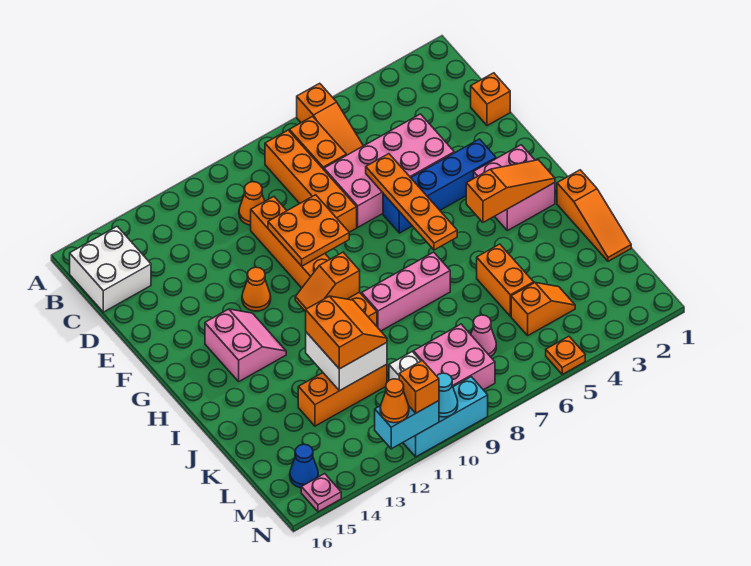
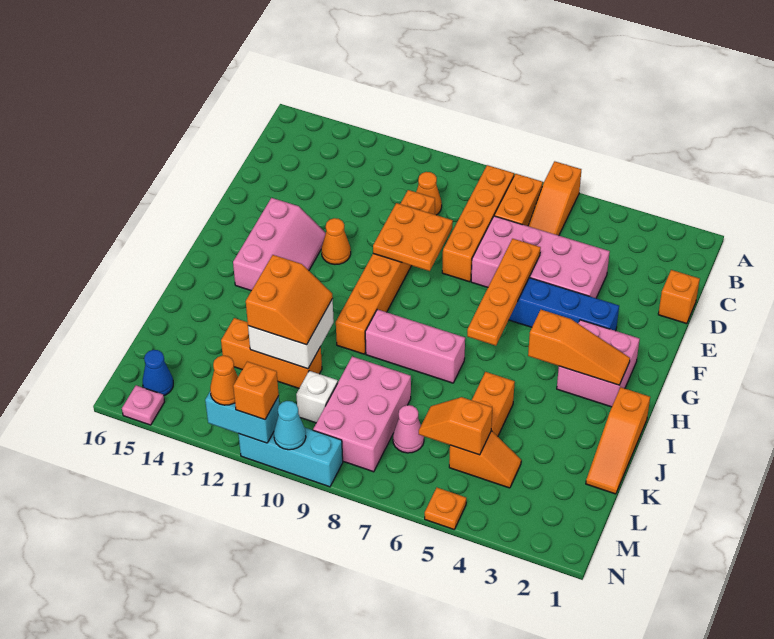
white brick B15:C16 level 1 -> none
pink slope G13:H14 level 1 top 14 -> pink slope F13:H14 level 1 top 14
orange slope H10:H11 level 2 top 10 -> orange slope L5:L6 level 2 top 5
pink brick L8:M9 level 1 -> pink brick K8:M9 level 1

